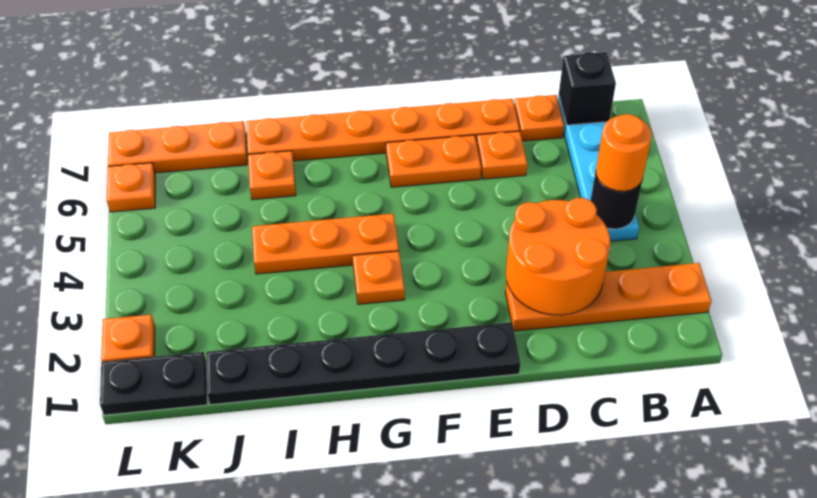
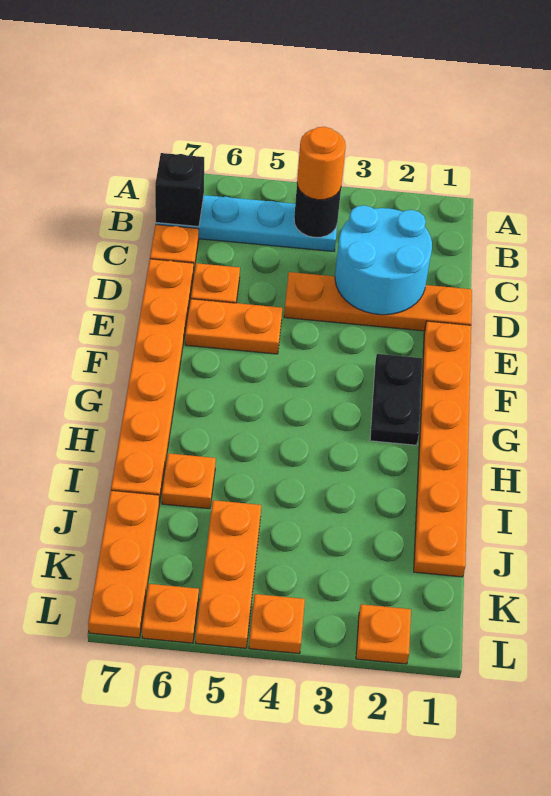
orange plate A2:D2 level 1 -> orange plate D1:D4 level 1
orange round brick C2:D3 level 2 -> cyan round brick C2:D3 level 2
black plate E1:J1 level 1 -> orange plate E1:J1 level 1
orange plate E6:F6 level 1 -> orange plate E5:E6 level 1
orange plate G3 level 1 -> orange plate L4 level 1
orange plate G4:I4 level 1 -> orange plate J5:L5 level 1
black plate K1:L1 level 1 -> black plate F2:G2 level 1

